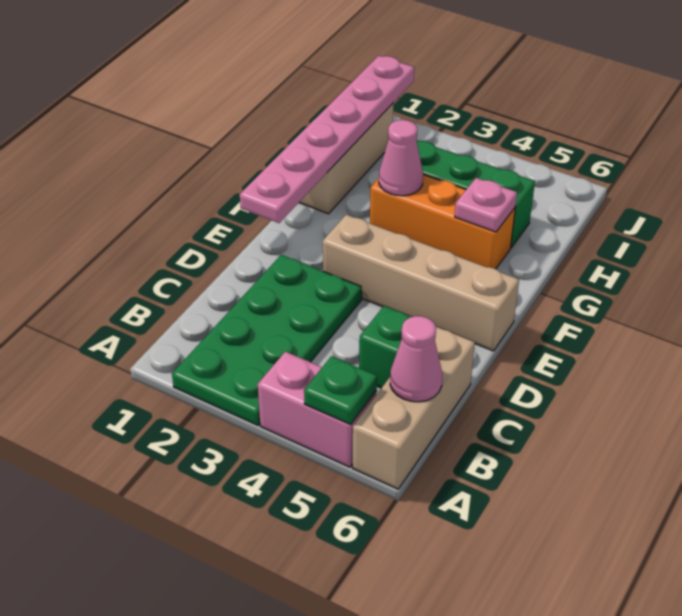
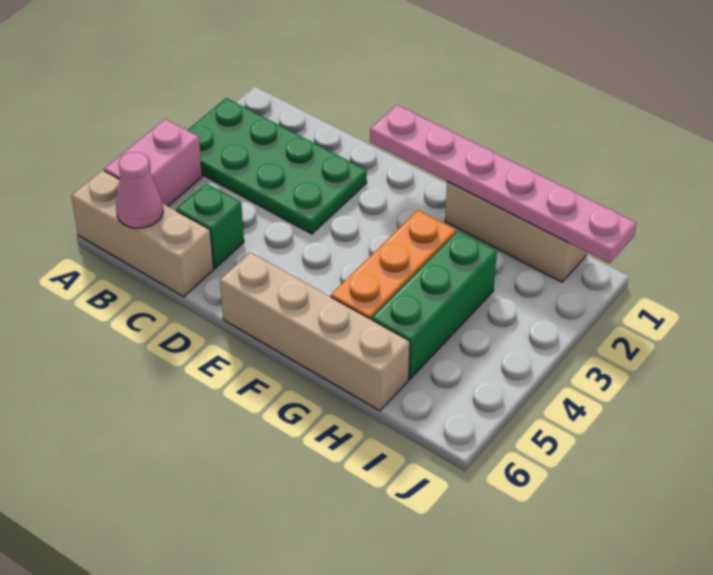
green plate A5 level 2 -> none
tan brick E3:E6 level 1 -> tan brick E6:H6 level 1
pink cone G3 level 2 -> none
pink plate G5 level 2 -> none

